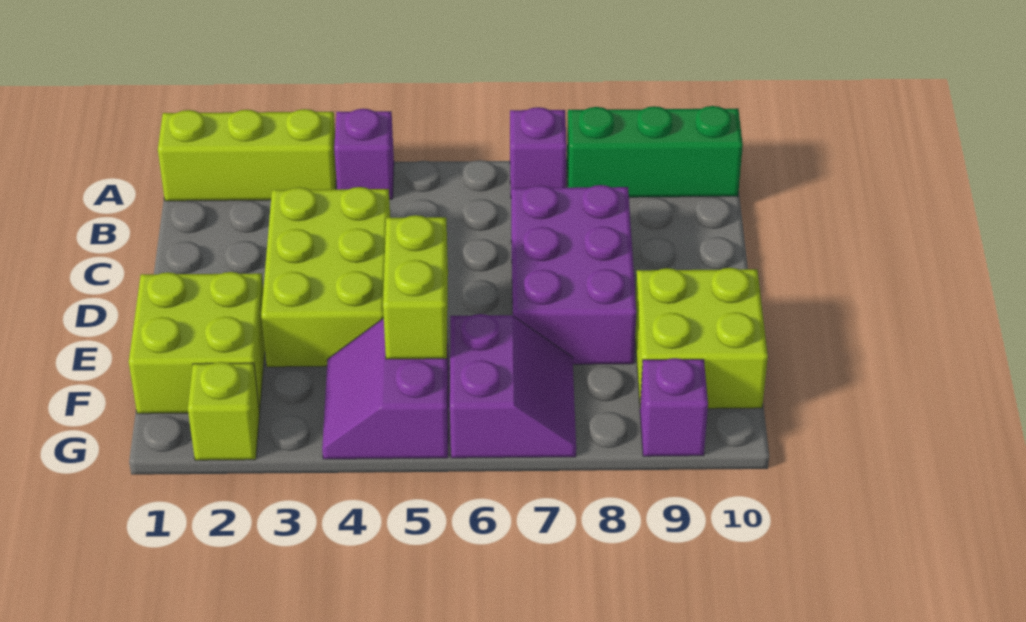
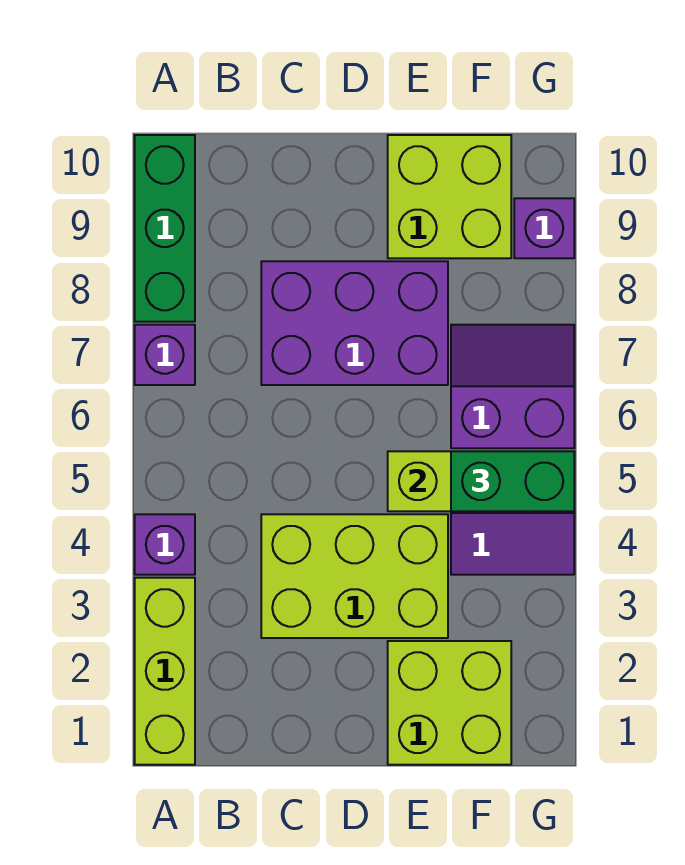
none -> green brick F5:G5 level 3
lime brick G2 level 1 -> none

